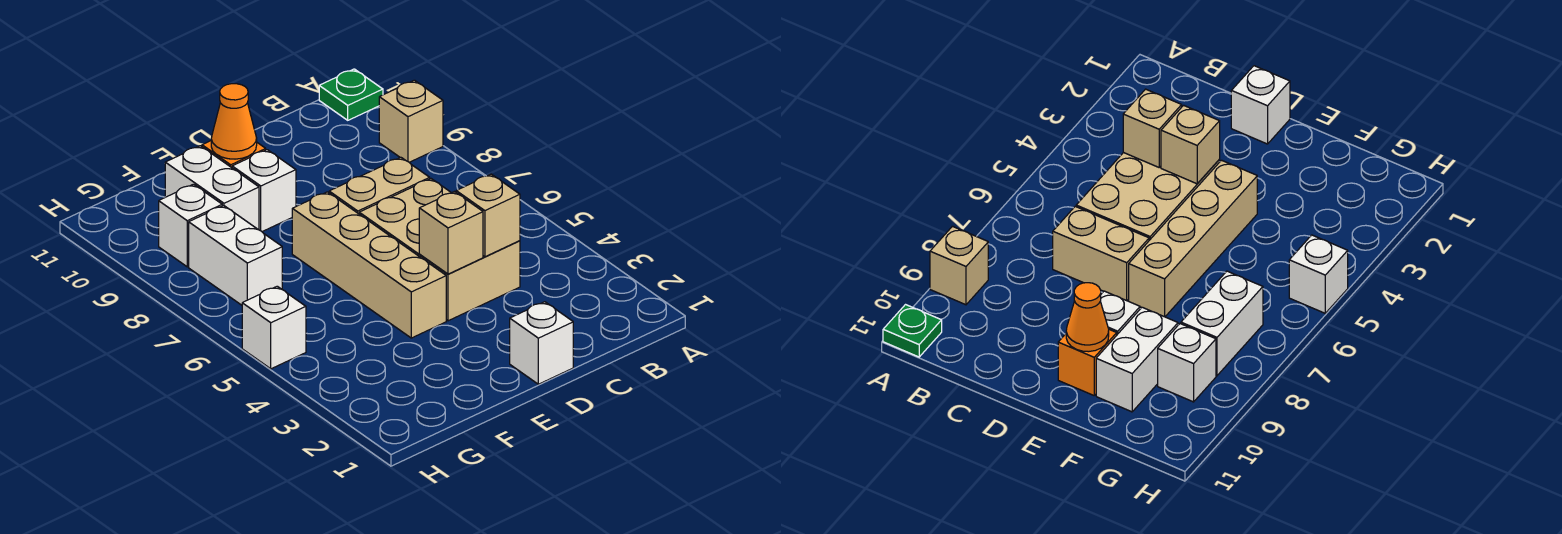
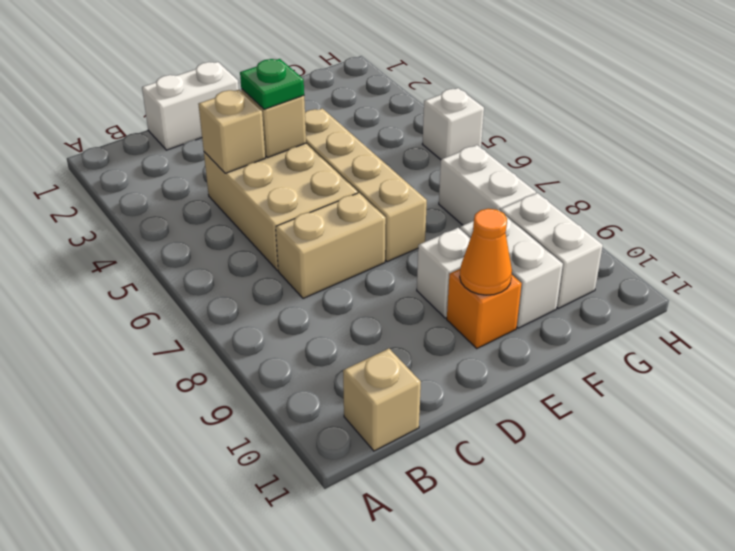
tan brick A9 level 1 -> tan brick B11 level 1
green plate A11 level 1 -> green plate D4 level 3
white brick D1 level 1 -> white brick C1:D1 level 1
white brick G9 level 1 -> white brick G9:G10 level 1

